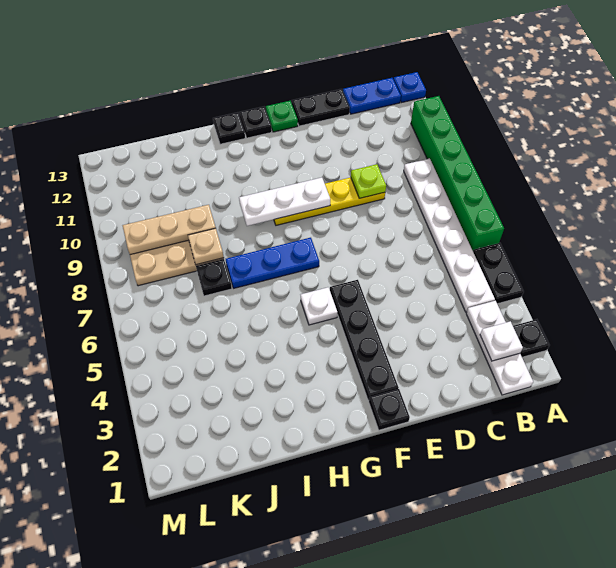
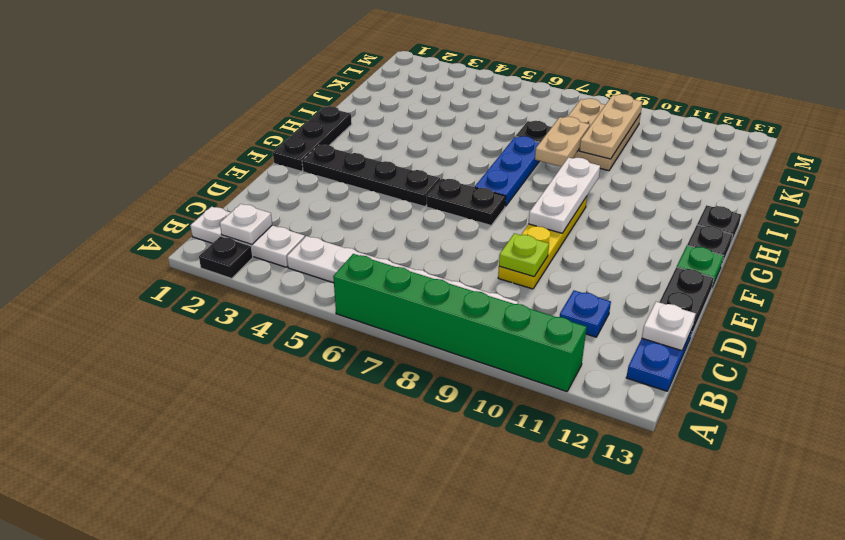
black plate A4:A5 level 1 -> black plate F6:F7 level 1
blue plate A13 level 1 -> blue plate C11 level 1
black plate F1 level 1 -> black plate F1:H1 level 1
white plate G5 level 1 -> white plate C13 level 2
tan plate J8 level 2 -> tan plate I8:J8 level 2

